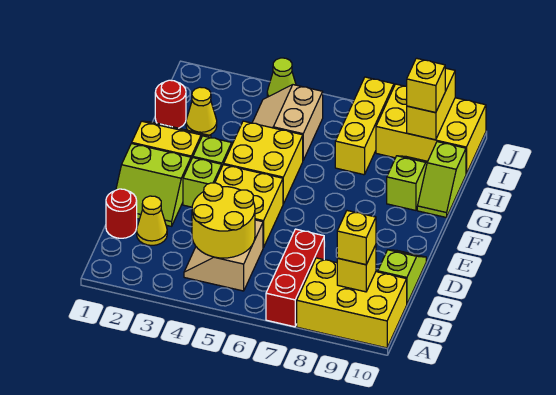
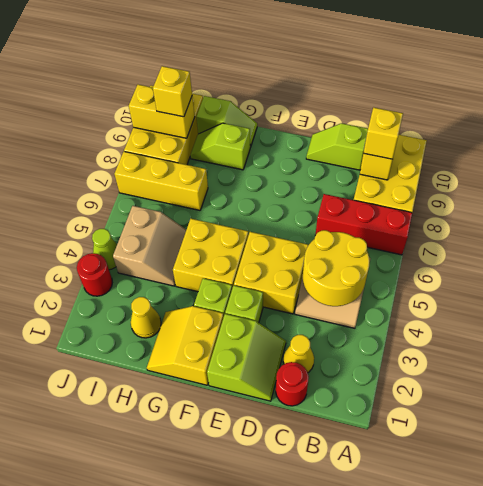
red round brick H1 level 1 -> red round brick J3 level 1
tan slope H4:I5 level 1 top 5 -> tan slope H4:I5 level 1 top I

